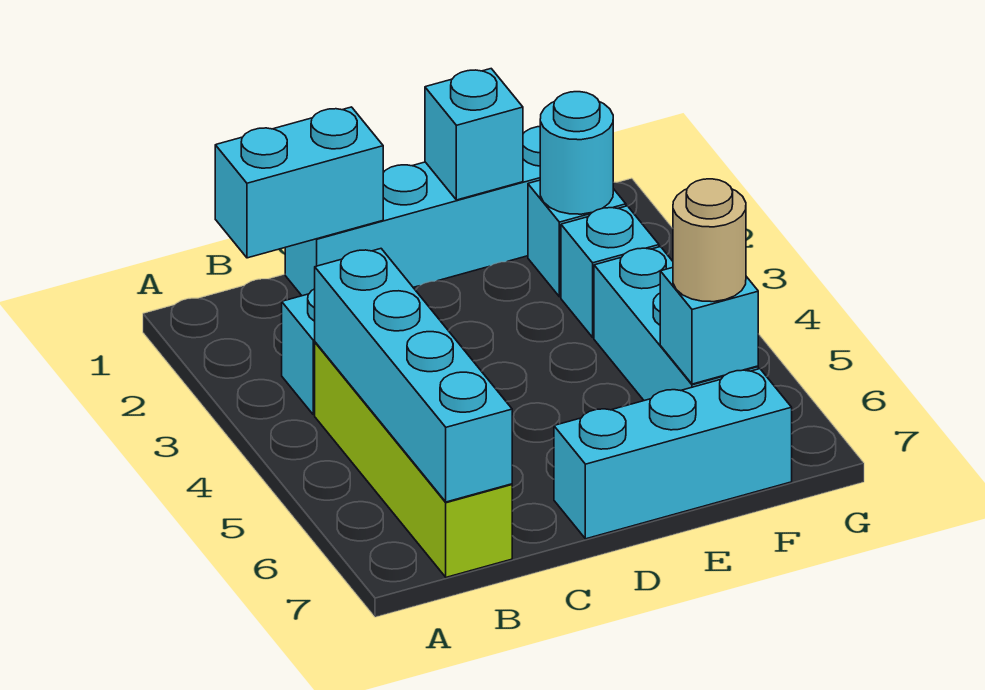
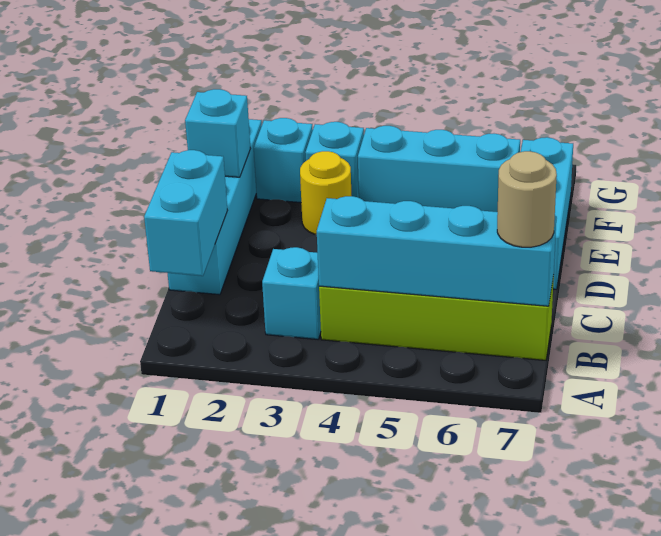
none -> yellow round brick E3 level 1
cyan round brick F2 level 2 -> none
cyan brick F6 level 2 -> none
tan round brick F6 level 3 -> tan round brick B7 level 3

